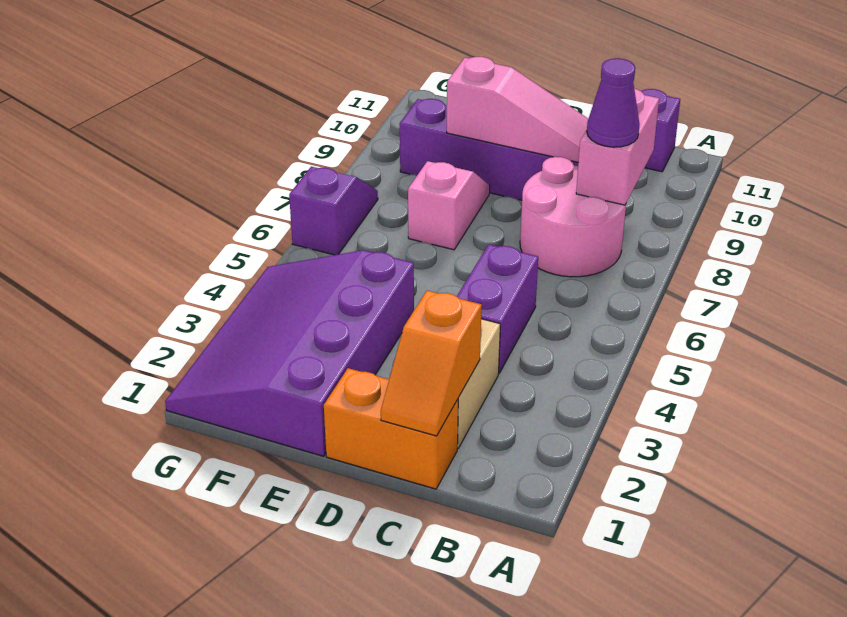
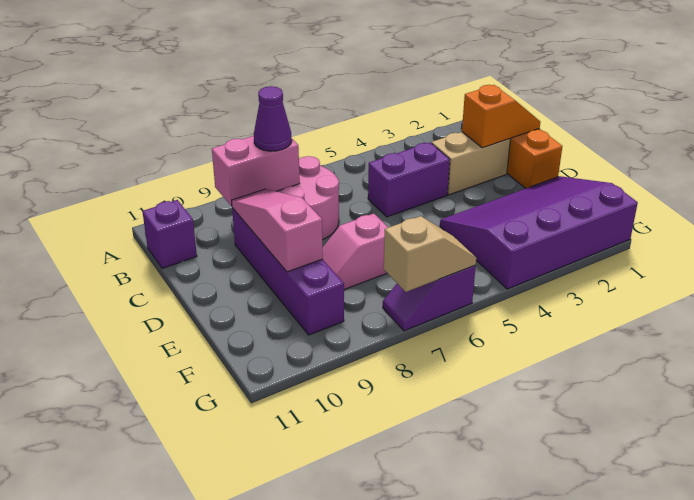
purple slope E1:G4 level 1 top E -> purple slope E1:G4 level 1 top G
none -> tan slope G6:G7 level 2 top 7

